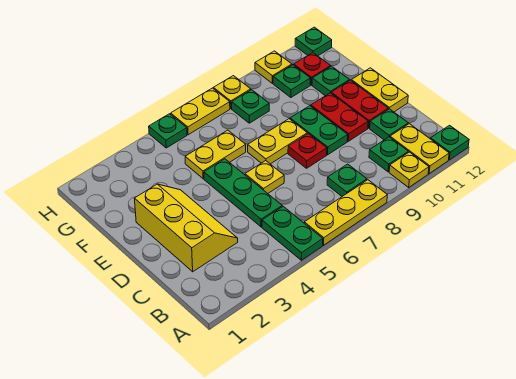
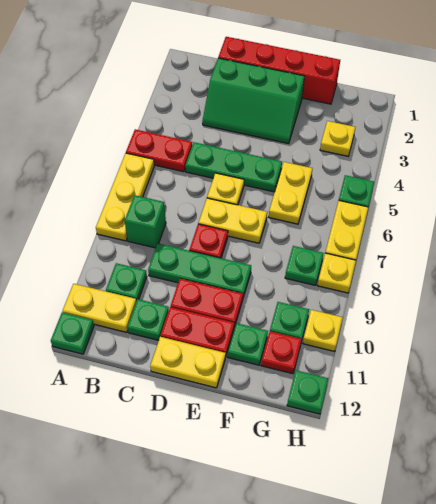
green plate A5:B5 level 1 -> red plate A5:B5 level 1
yellow plate A10 level 1 -> yellow plate G3 level 1
green plate B8 level 1 -> green brick B8 level 1
none -> red brick C1:F1 level 1
yellow slope C2:E3 level 1 top 2 -> green slope C2:E3 level 1 top 2
green plate D9:E9 level 1 -> green plate C9:E9 level 1
yellow plate E7:E8 level 1 -> yellow plate D7:E7 level 1

